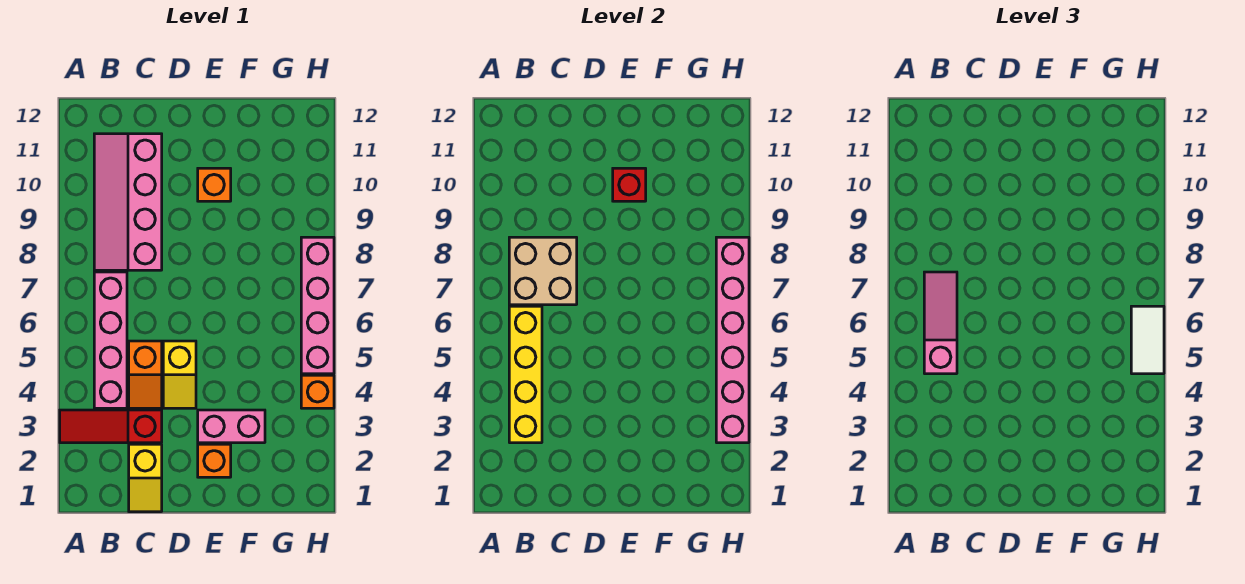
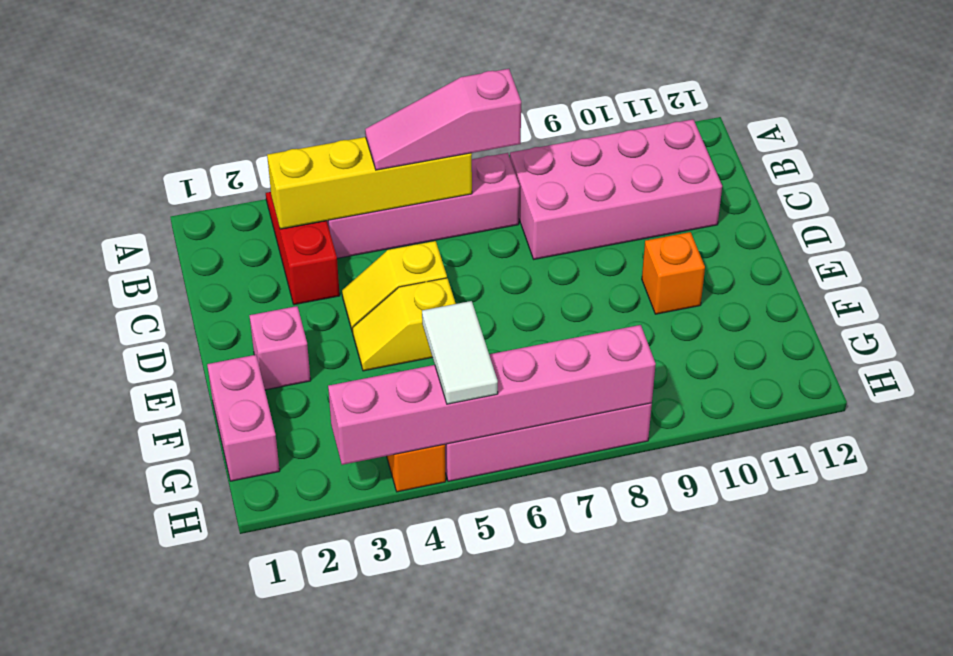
pink slope B5:B7 level 3 top 5 -> pink slope B5:B7 level 3 top 7
tan brick B7:C8 level 2 -> none
pink slope B8:C11 level 1 top C -> pink brick B8:C11 level 1
yellow slope C1:C2 level 1 top 2 -> yellow slope E4:E5 level 1 top 5
orange slope C4:C5 level 1 top 5 -> none
orange brick E2 level 1 -> pink brick E2 level 1
pink brick E3:F3 level 1 -> pink brick F1:G1 level 1
red brick E10 level 2 -> none
white tile H5:H6 level 3 -> white tile G5:H5 level 3

